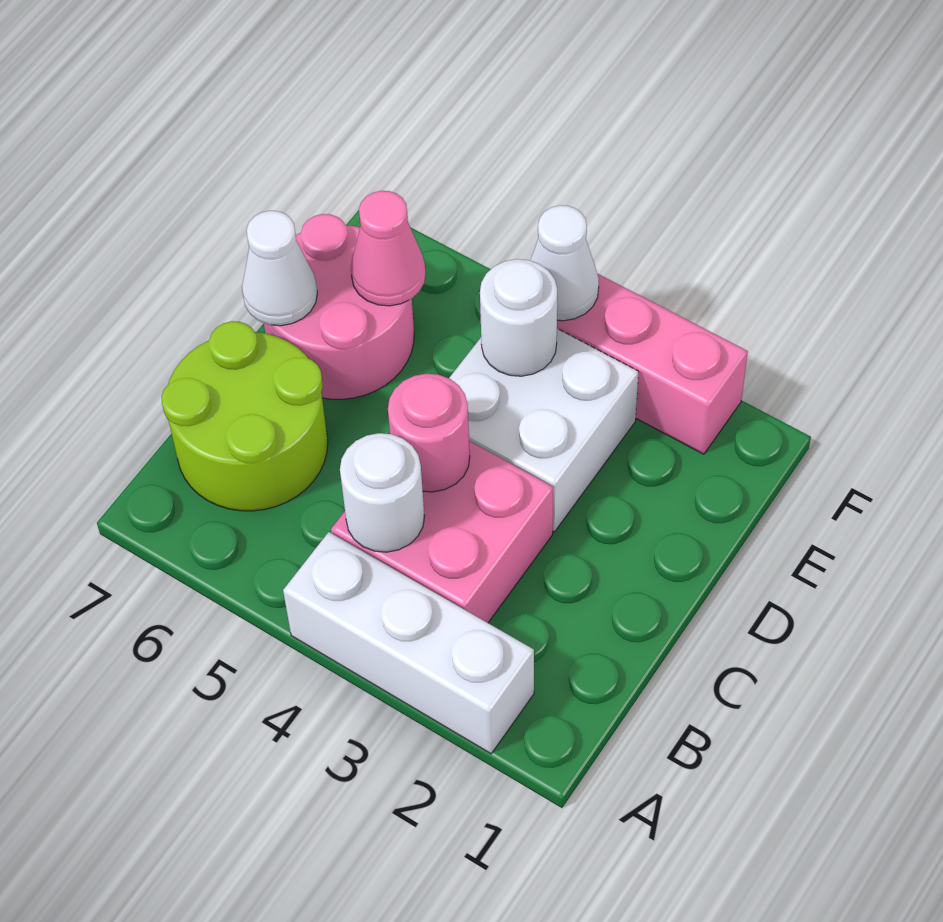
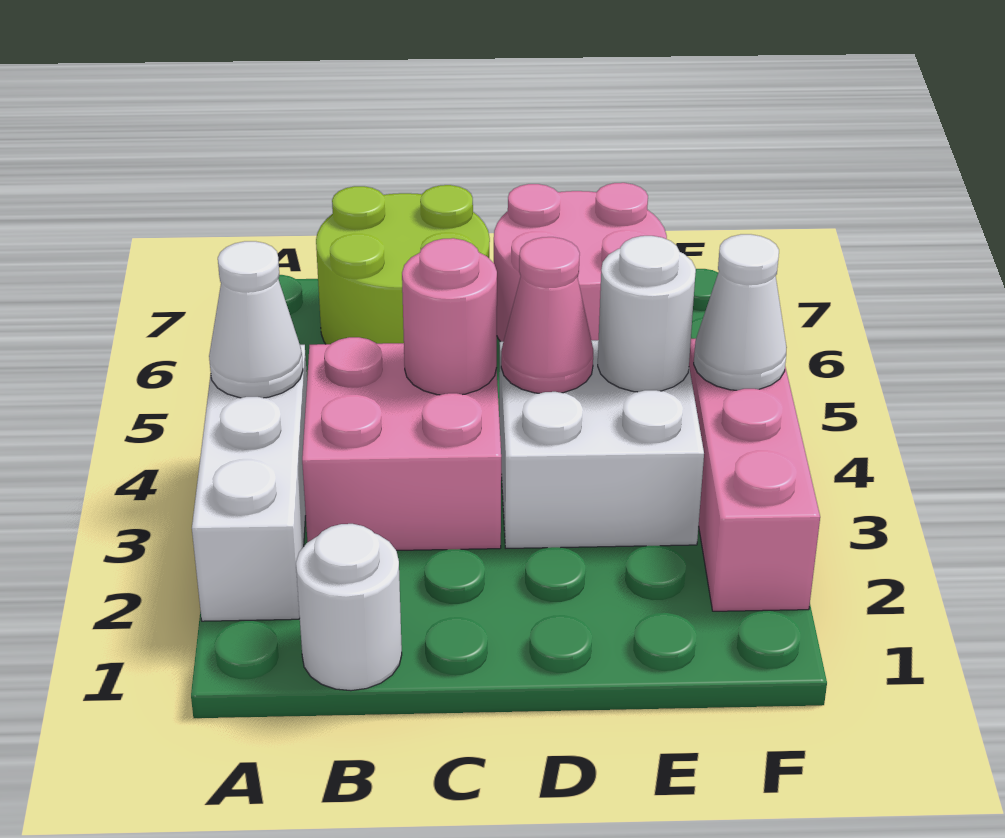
white round brick B4 level 2 -> white round brick B1 level 1
white cone D7 level 2 -> white cone A4 level 2
pink cone E6 level 2 -> pink cone D4 level 2

